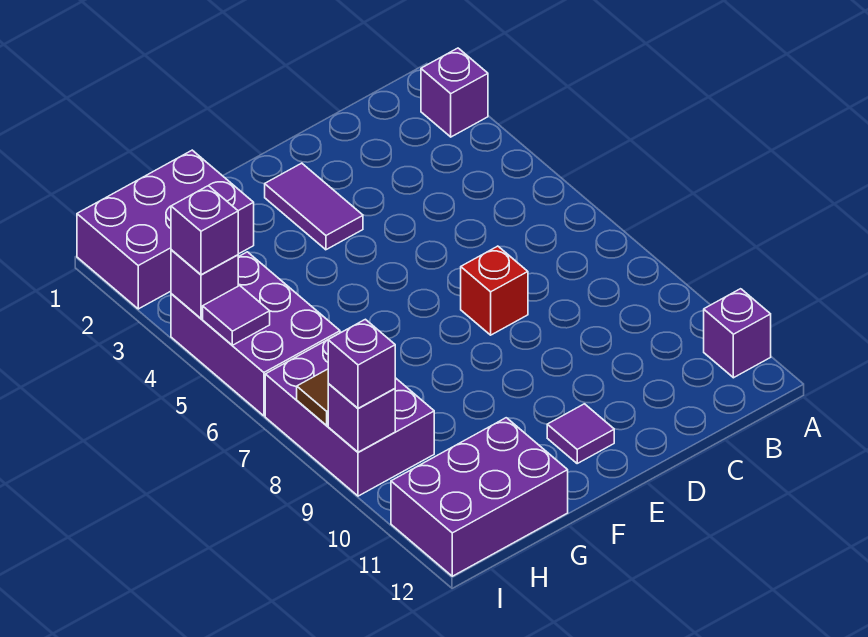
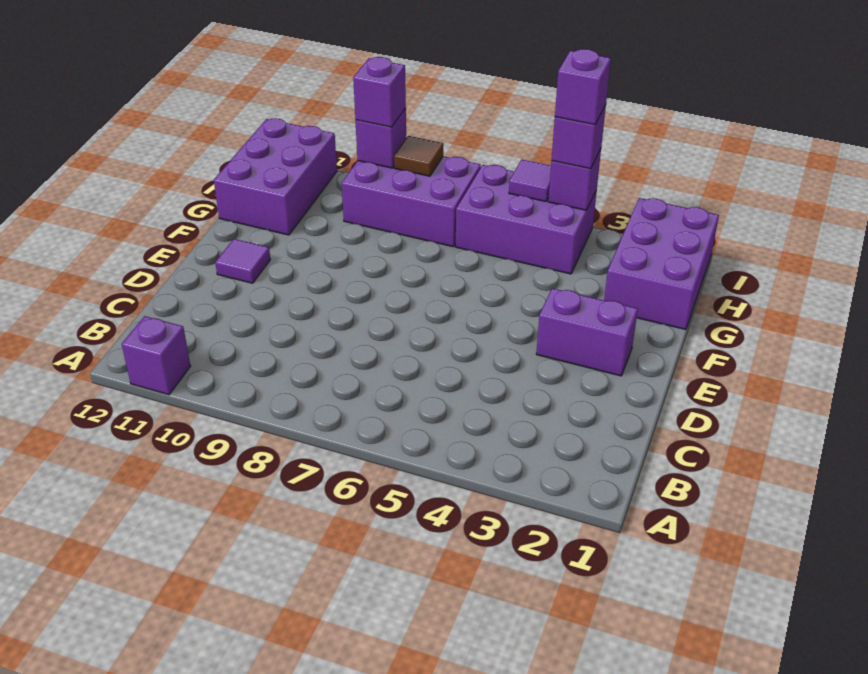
purple brick A2 level 1 -> purple brick I4 level 4
red brick D7 level 1 -> none
purple tile E2:E3 level 1 -> purple brick E2:E3 level 1

